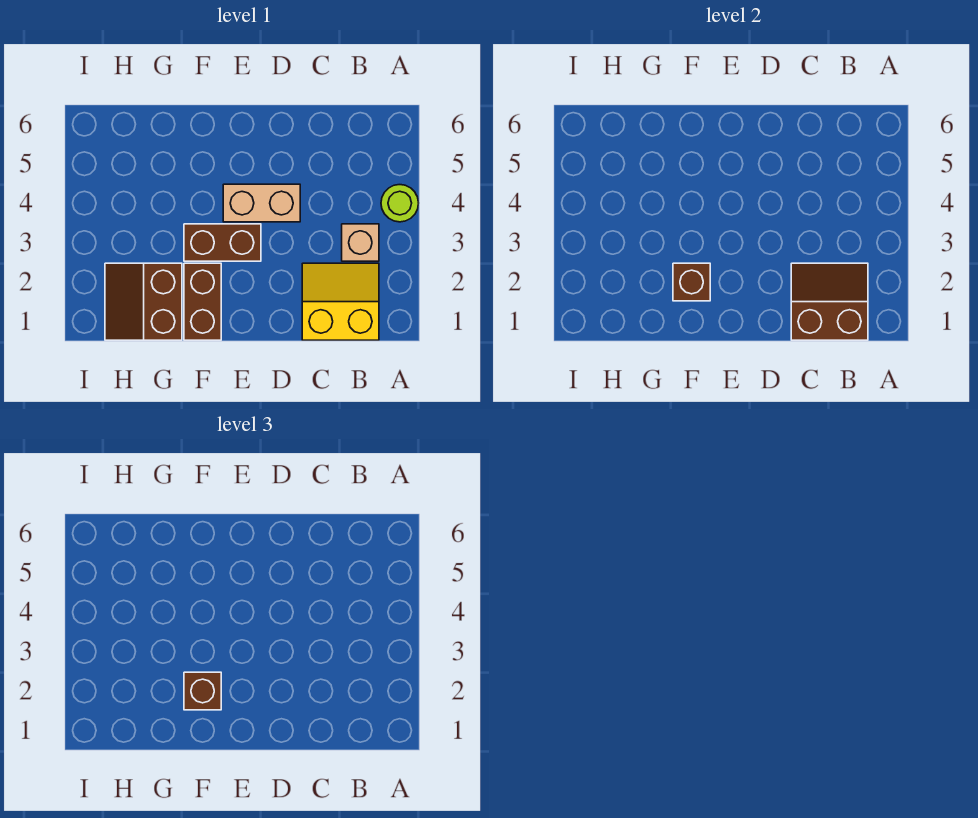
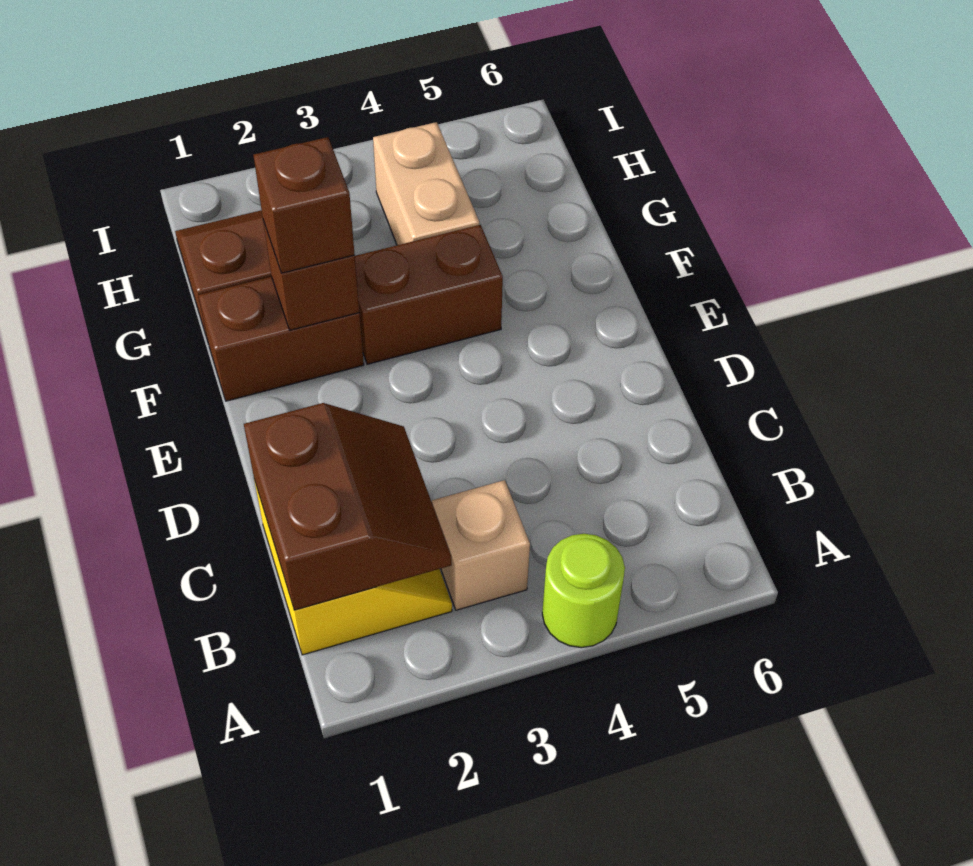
tan brick D4:E4 level 1 -> tan brick G4:H4 level 1
brown brick E3:F3 level 1 -> brown brick F3:F4 level 1

